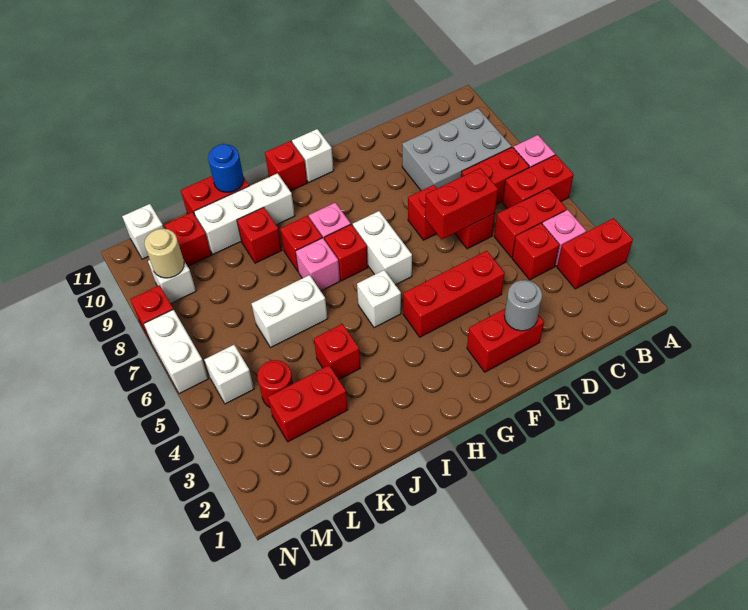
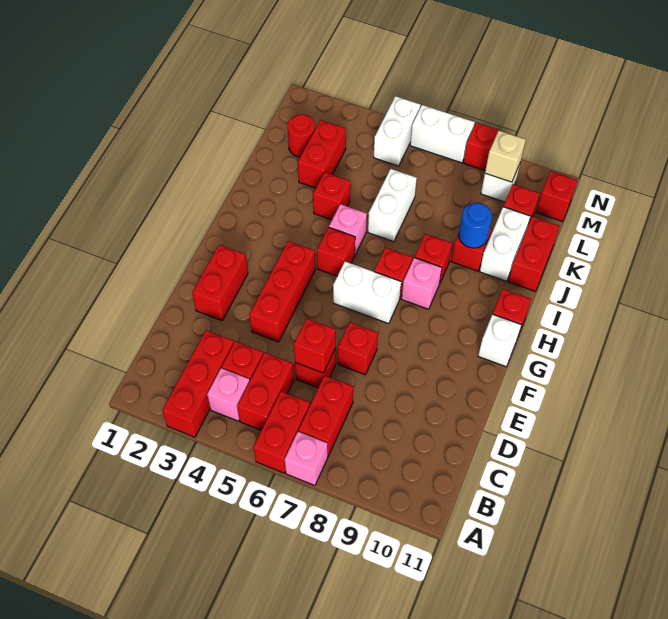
red brick A3:B3 level 1 -> red brick A3:C3 level 1
grey brick B8:D9 level 1 -> none
red brick D6:E6 level 2 -> red brick D6 level 2
grey round brick E2 level 2 -> none
white brick H5 level 1 -> red brick H5 level 1
pink brick I7 level 1 -> pink brick I5 level 1
white brick I10:K10 level 1 -> white brick J10:K10 level 1
blue round brick J11 level 2 -> blue round brick J9 level 2
red round brick L4 level 1 -> red round brick L2 level 1
white brick M5 level 1 -> white brick M5:N5 level 1
tan round brick M9 level 2 -> tan brick M9 level 2
white brick M11 level 1 -> red brick M11 level 1

